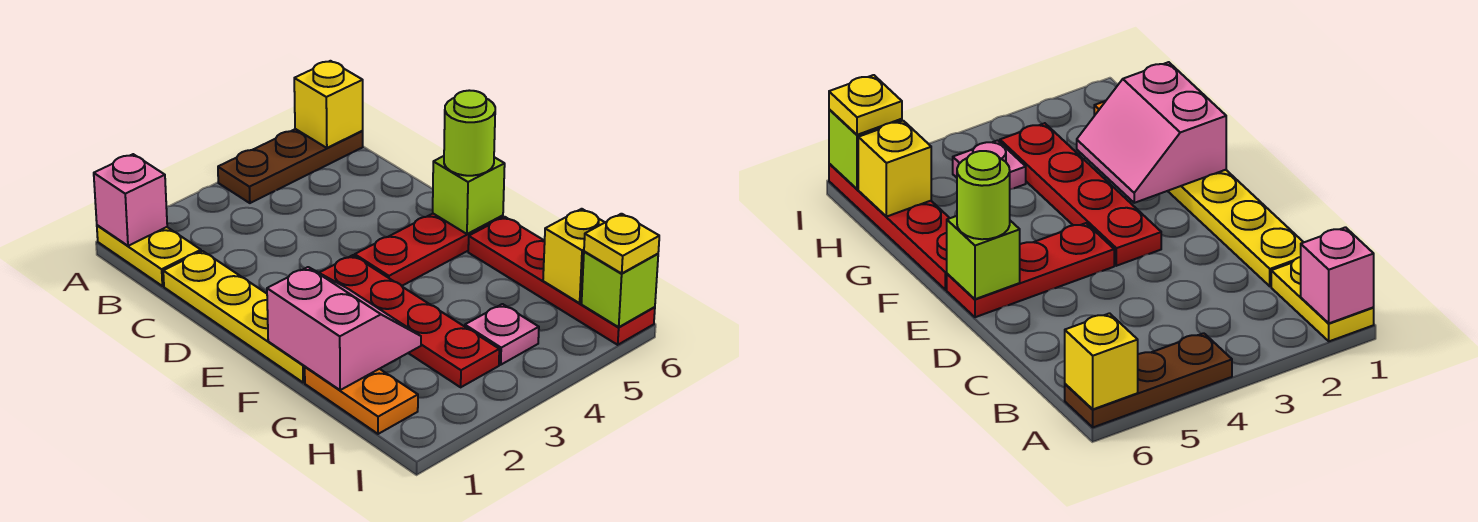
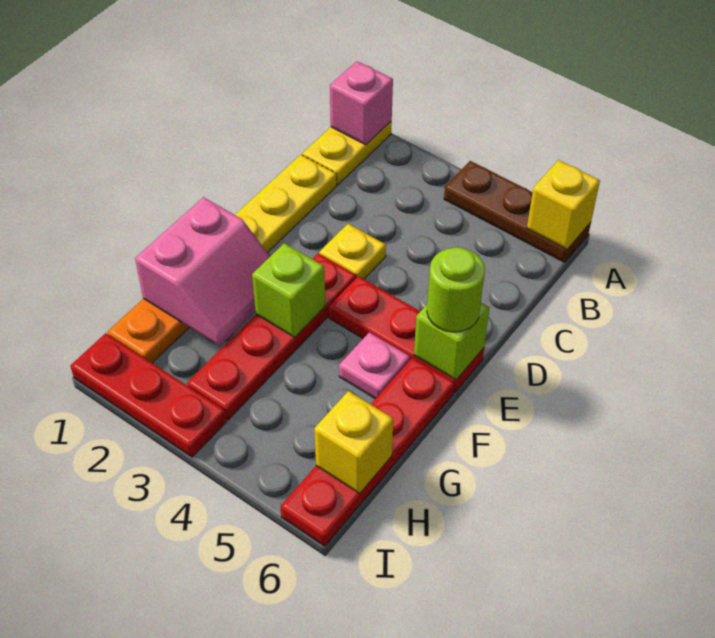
pink plate H4 level 1 -> pink plate F5 level 1
none -> red plate I1:I3 level 1
lime brick I6 level 2 -> lime brick F3 level 2
yellow plate I6 level 3 -> yellow plate D3 level 1

